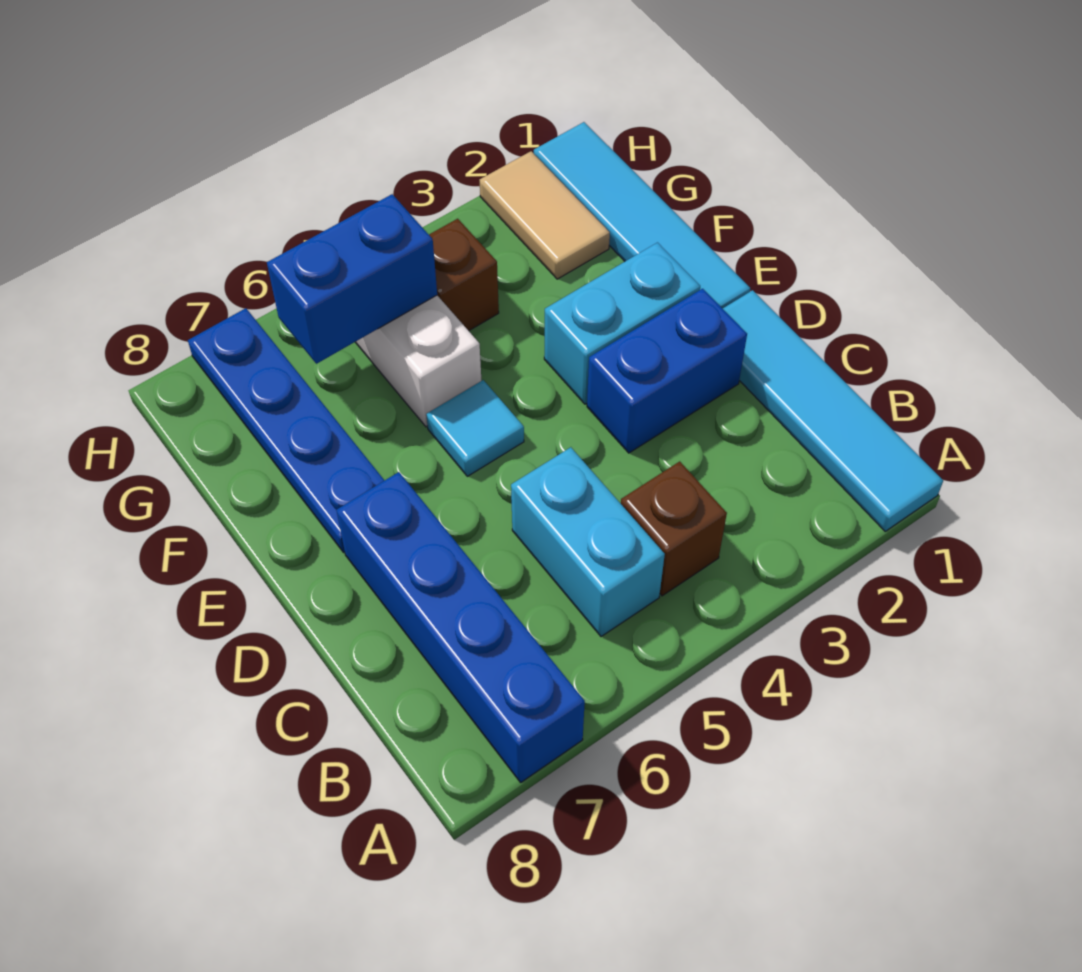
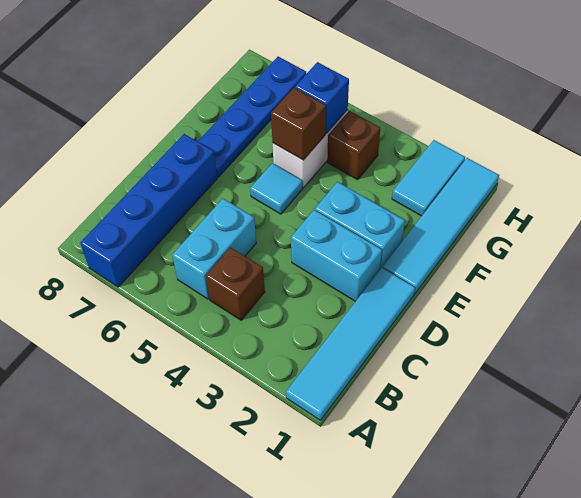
blue brick D2:D3 level 1 -> cyan brick D2:D3 level 1
none -> brown brick F5 level 2
tan tile G2:H2 level 1 -> cyan tile G2:H2 level 1
blue brick G5:G6 level 2 -> blue brick G5 level 2

